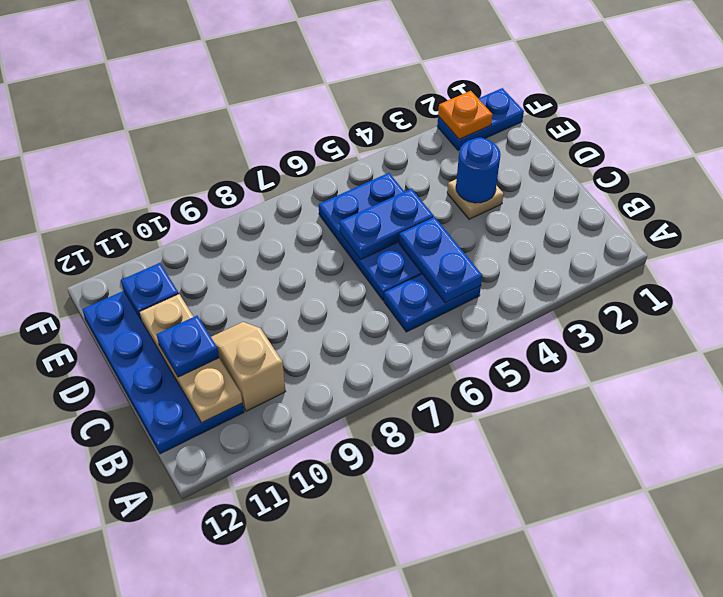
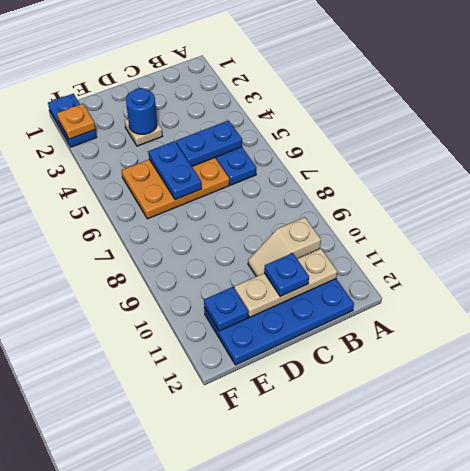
blue plate C5:E6 level 1 -> orange plate C5:E6 level 1

